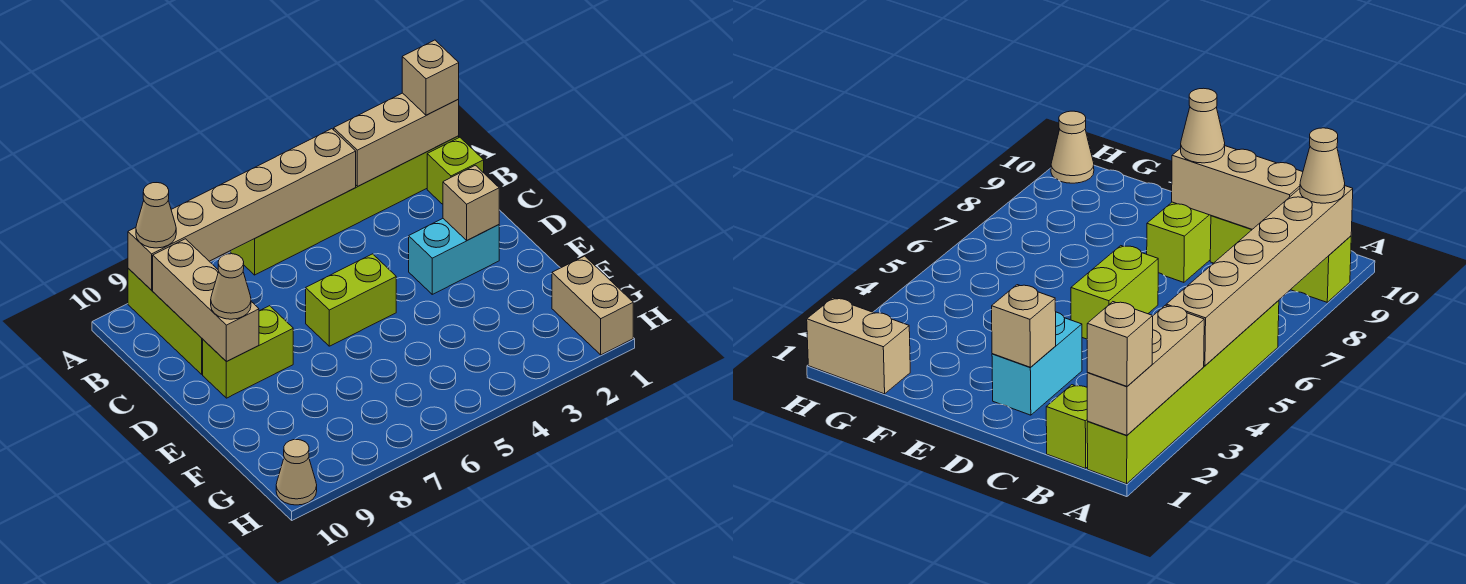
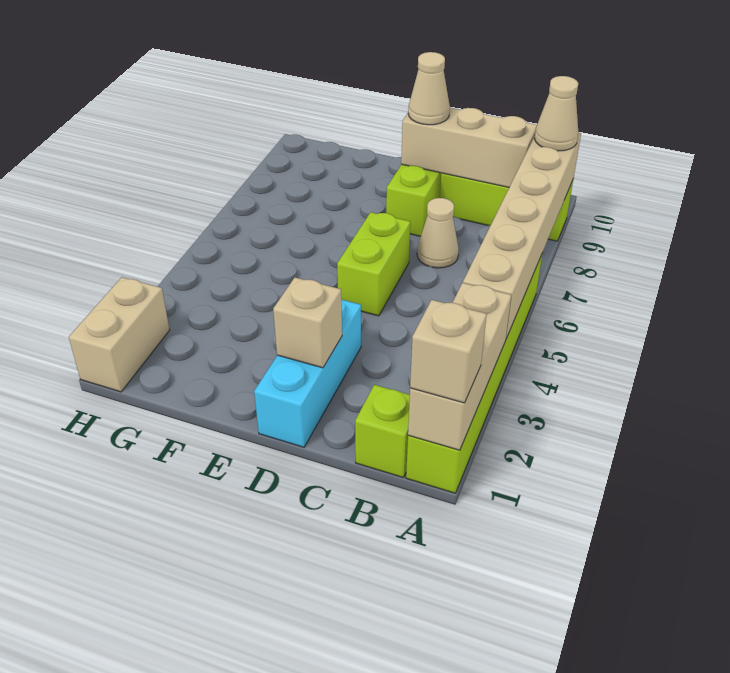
cyan brick D2:D3 level 1 -> cyan brick D1:D3 level 1
tan brick G1:H1 level 1 -> tan brick H1:H2 level 1
tan cone H10 level 1 -> tan cone C7 level 1

